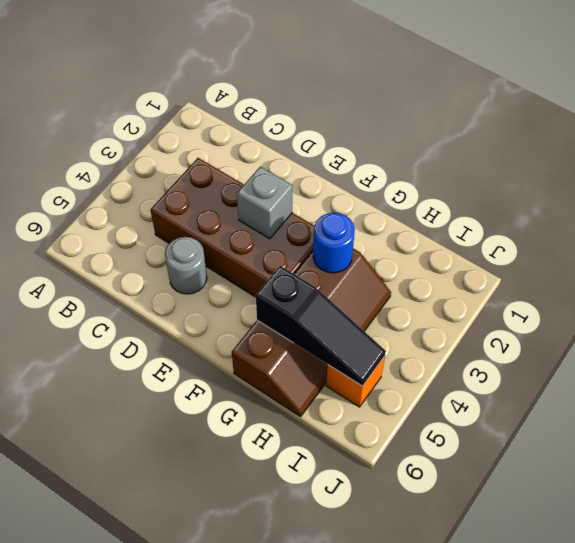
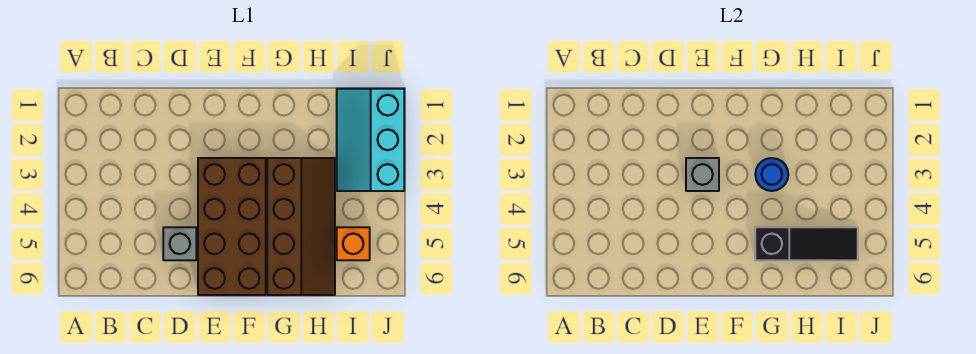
brown brick C3:F4 level 1 -> brown brick E3:F6 level 1
grey round brick D5 level 1 -> grey brick D5 level 1
none -> cyan slope I1:J3 level 1 top J

